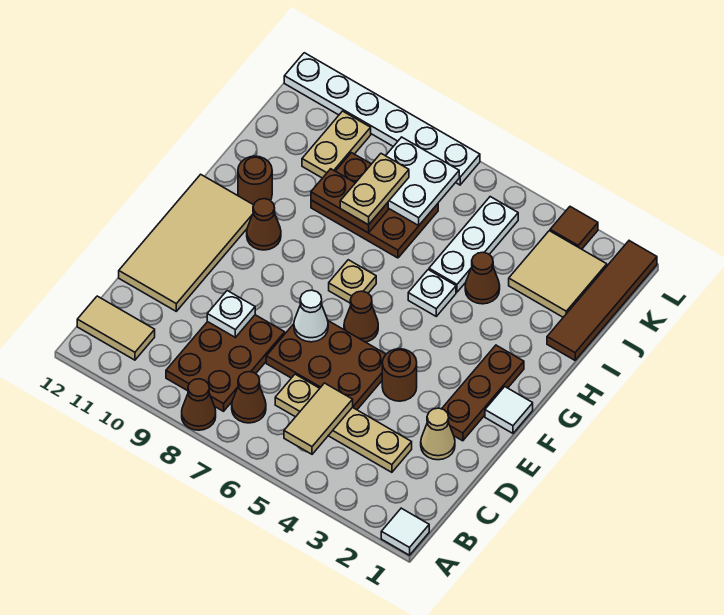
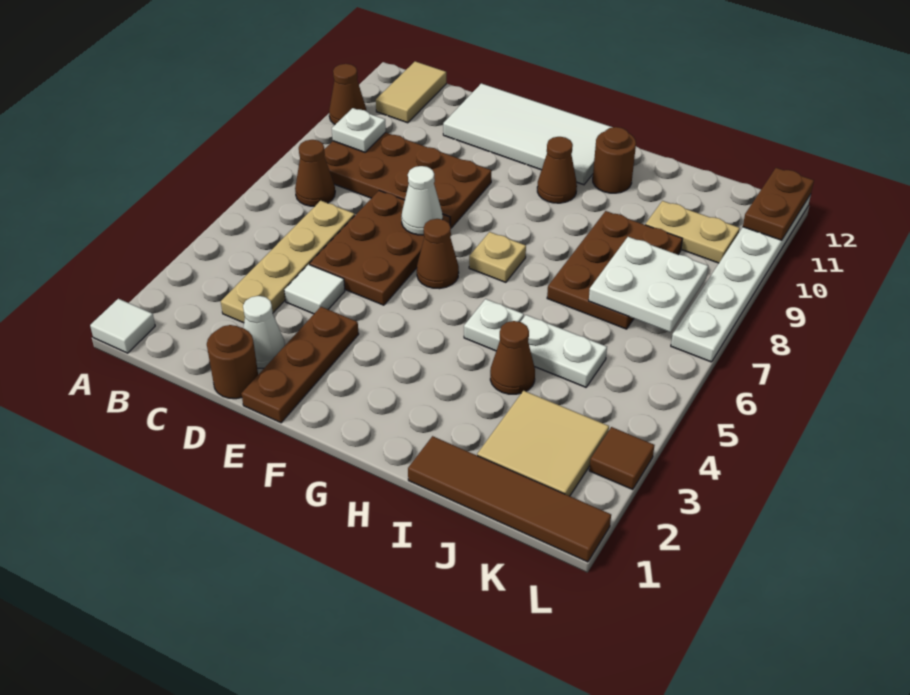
brown cone A8 level 1 -> brown cone A10 level 1
tan tile B5:C5 level 2 -> none
brown plate B8:D9 level 1 -> brown plate B8:E9 level 1
tan cone D2 level 1 -> white cone D2 level 1
white plate D9 level 2 -> white plate B9 level 2
tan tile D11:G12 level 1 -> white tile D11:G12 level 1
brown plate E2:G2 level 1 -> brown plate E1:E3 level 1
brown round brick E4 level 1 -> brown round brick D1 level 1
white tile F1 level 1 -> white tile D4 level 1
white plate I5:K5 level 1 -> white plate I5:J5 level 1
brown plate I8:I9 level 2 -> brown plate L11:L12 level 2
tan plate I8:J8 level 3 -> none

